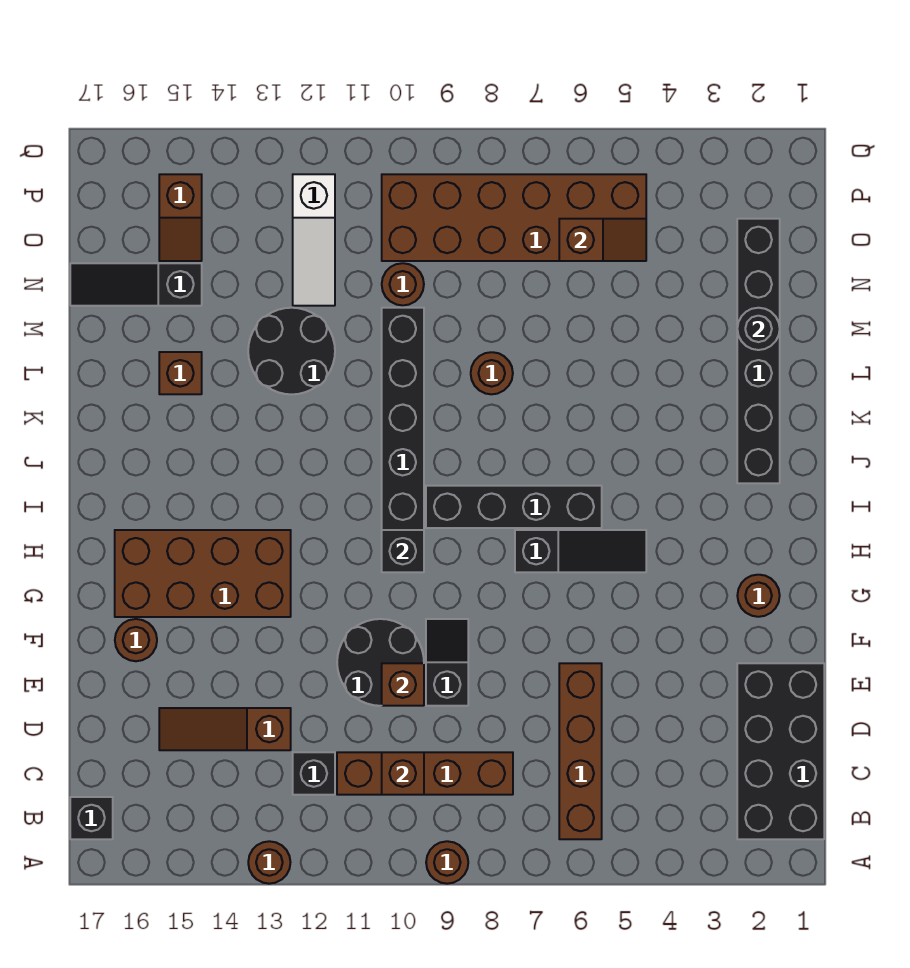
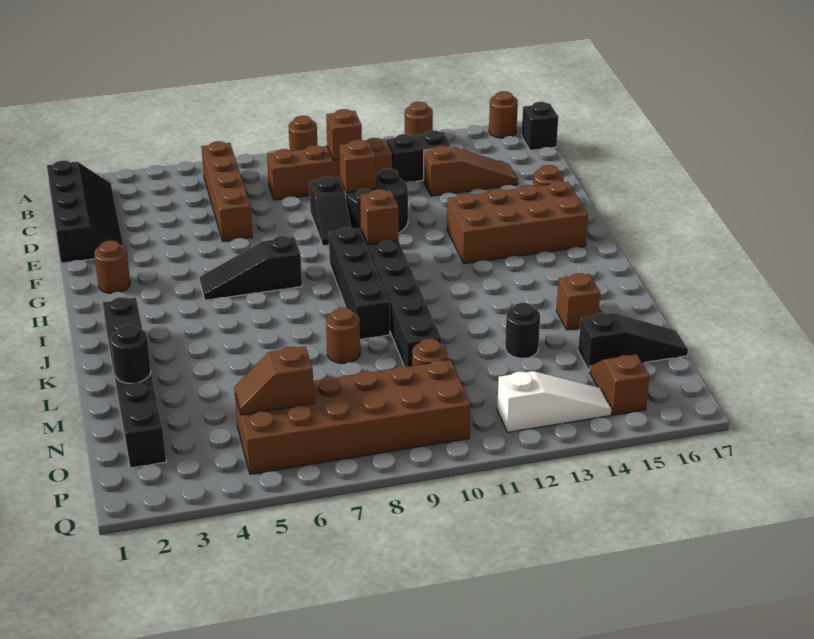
none -> brown round brick A16 level 1
black brick B1:E2 level 1 -> black slope B1:E2 level 1 top 1
black brick C12 level 1 -> black brick C12:C13 level 1
black brick H10 level 2 -> brown brick H10 level 2
black brick I6:I9 level 1 -> black brick H9:K9 level 1
black round brick L12:M13 level 1 -> black round brick M13 level 1
white slope N12:P12 level 1 top P -> white slope P12:P14 level 1 top 12

